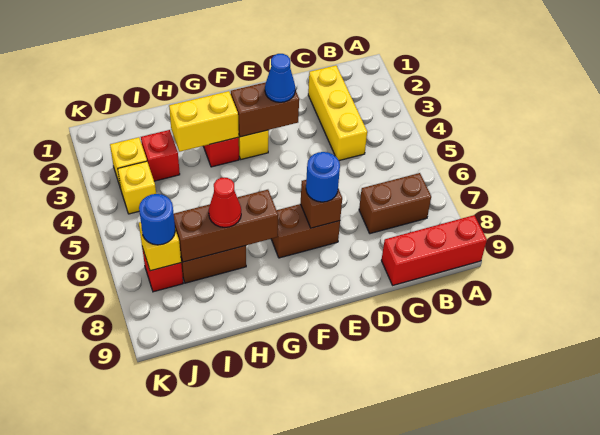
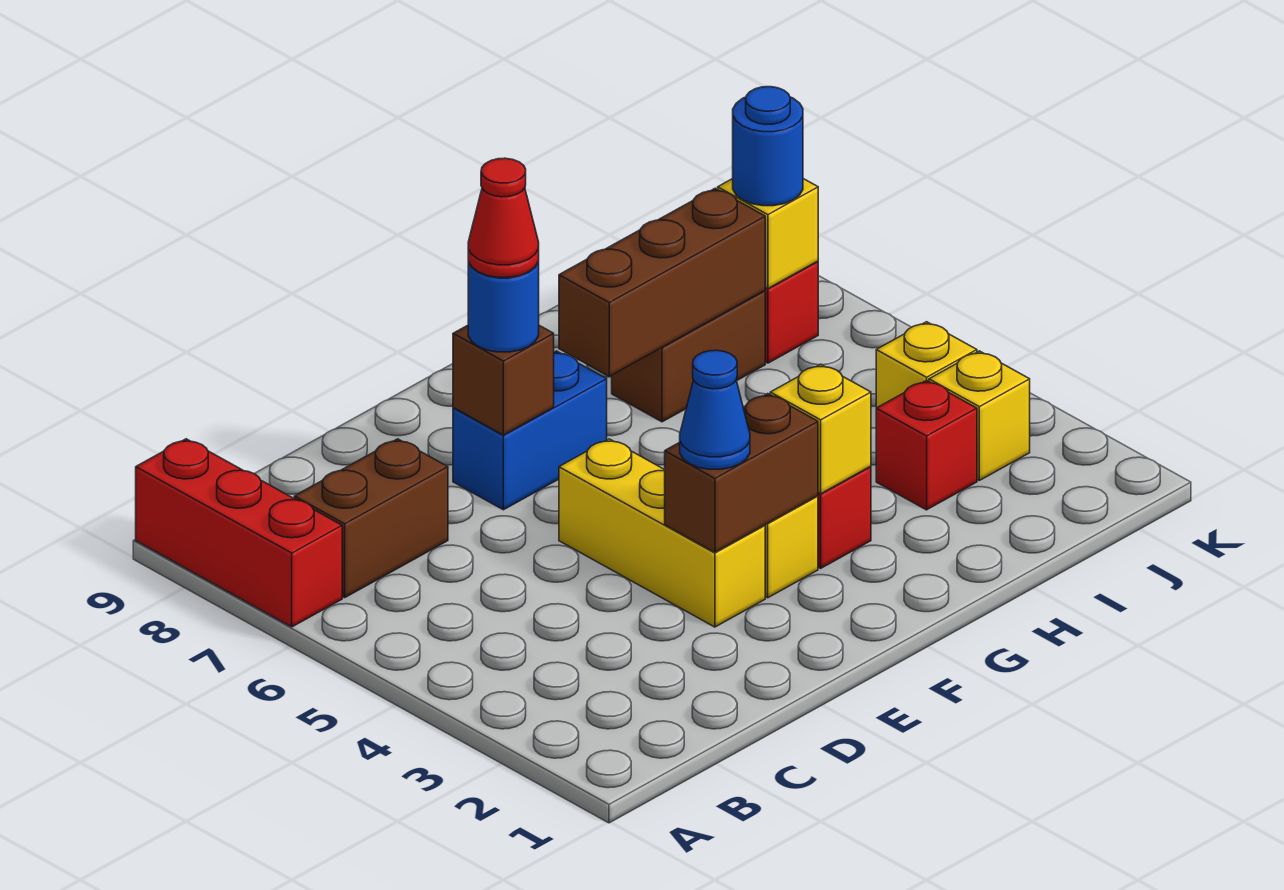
red brick A9:C9 level 1 -> red brick A7:A9 level 1
yellow brick C2:C4 level 1 -> yellow brick E3:E5 level 1
brown brick E7:F7 level 1 -> blue brick E7:F7 level 1
yellow brick G3:H3 level 2 -> yellow brick G3 level 2
red cone H7 level 3 -> red cone E7 level 4

